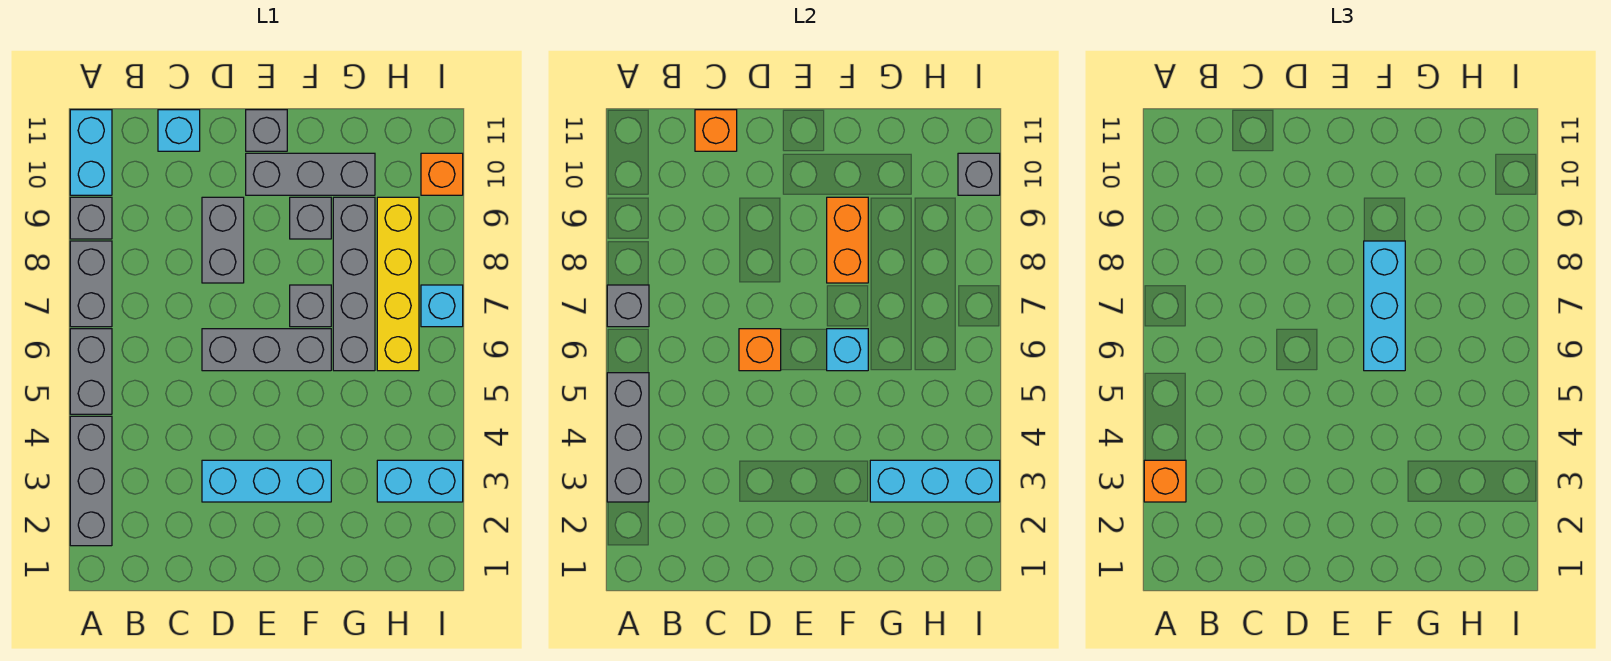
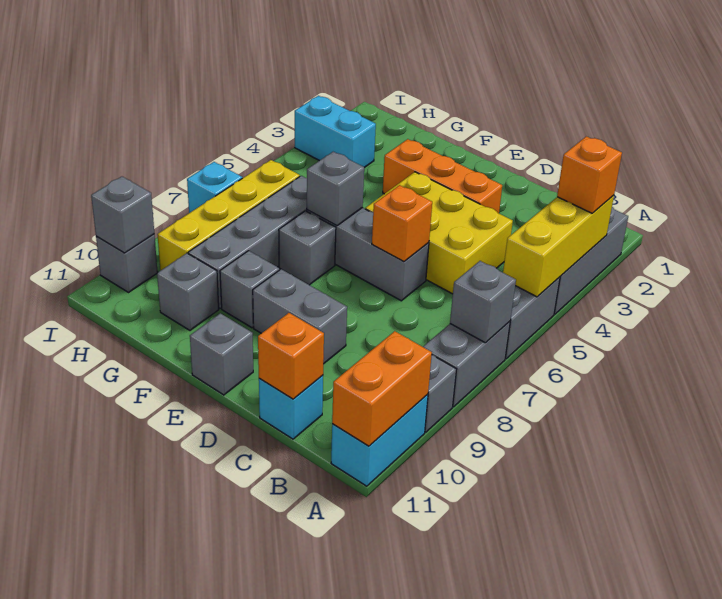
grey brick A3:A5 level 2 -> yellow brick A3:A5 level 2
none -> yellow brick C4:E5 level 1
cyan brick D3:F3 level 1 -> orange brick D3:F3 level 1
grey brick D8:D9 level 1 -> grey brick D9:E9 level 1
grey brick E10:G10 level 1 -> grey brick G10 level 1
cyan brick F6 level 2 -> grey brick F6 level 2
cyan brick F6:F8 level 3 -> none
orange brick F8:F9 level 2 -> orange brick A10:A11 level 2
cyan brick G3:I3 level 2 -> none
orange brick I10 level 1 -> grey brick I10 level 1

